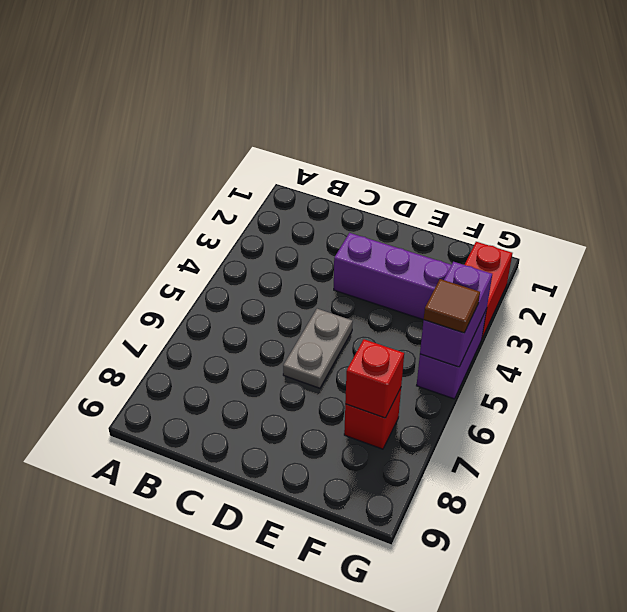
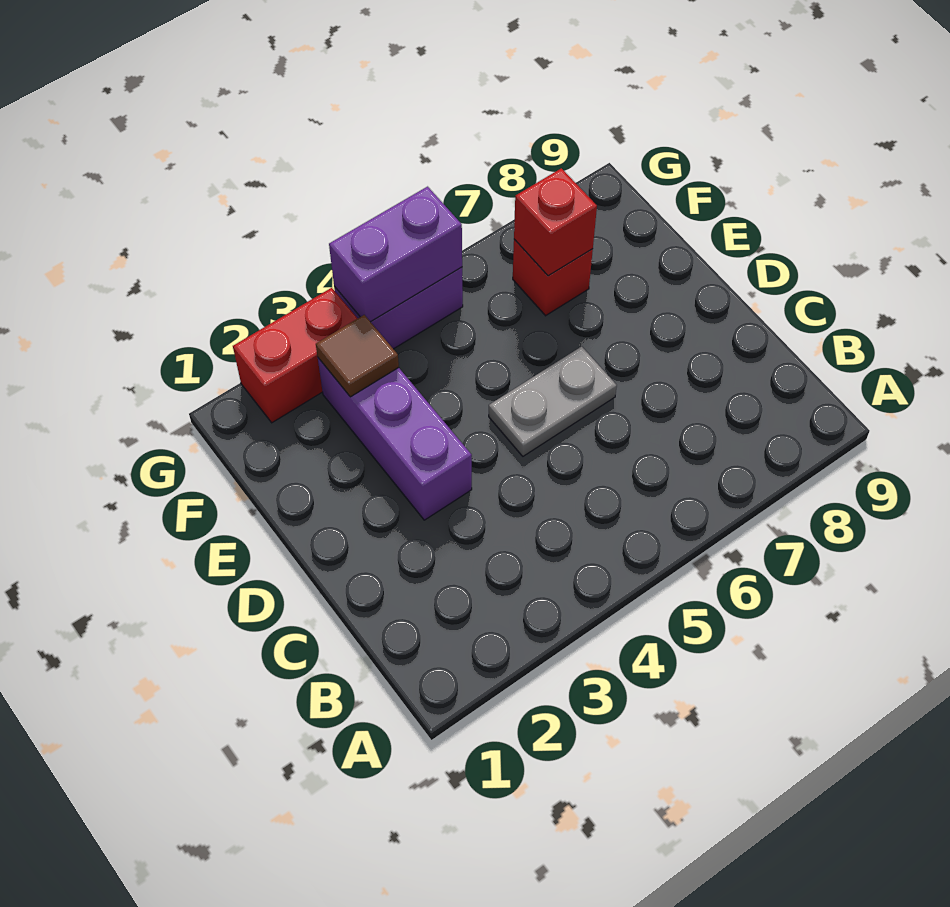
brown tile G5 level 3 -> brown tile F3 level 2

